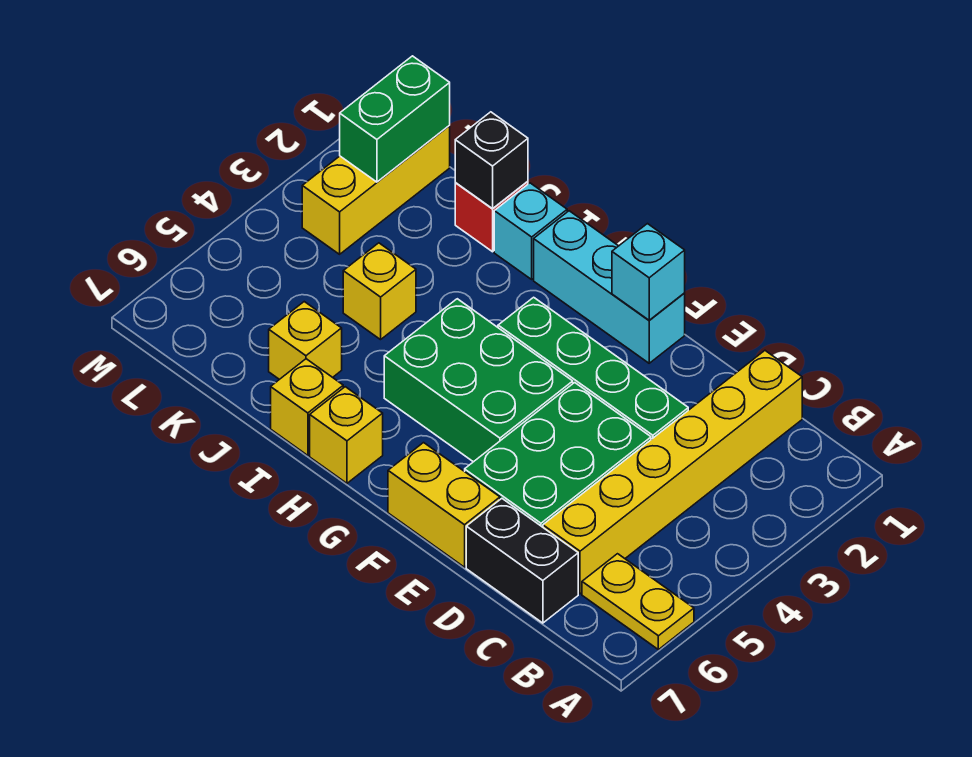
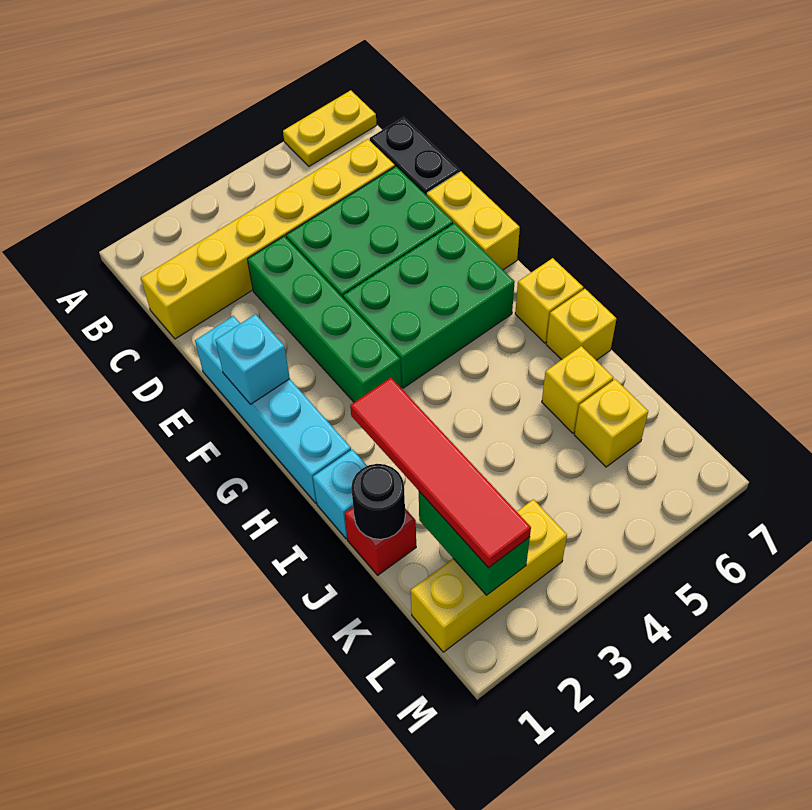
yellow plate A6:B6 level 1 -> yellow plate A6:A7 level 1
cyan brick F1:H1 level 1 -> cyan brick E1:H1 level 1
green brick F4:H5 level 1 -> green brick F4:G6 level 1
none -> red tile I2:L2 level 3
black brick J1 level 2 -> black round brick J1 level 2
yellow brick J4 level 1 -> yellow brick K6 level 1
green brick L1:L2 level 2 -> green brick K2:L2 level 2

